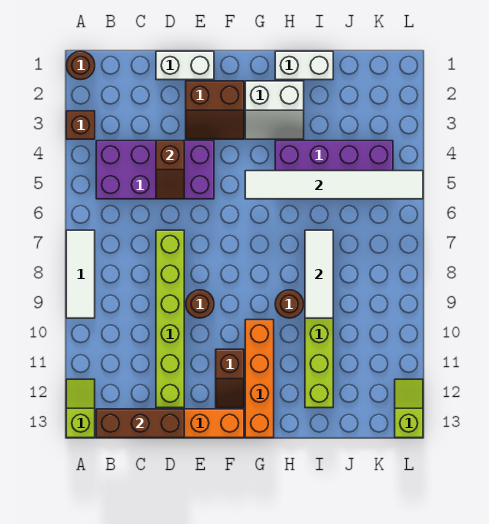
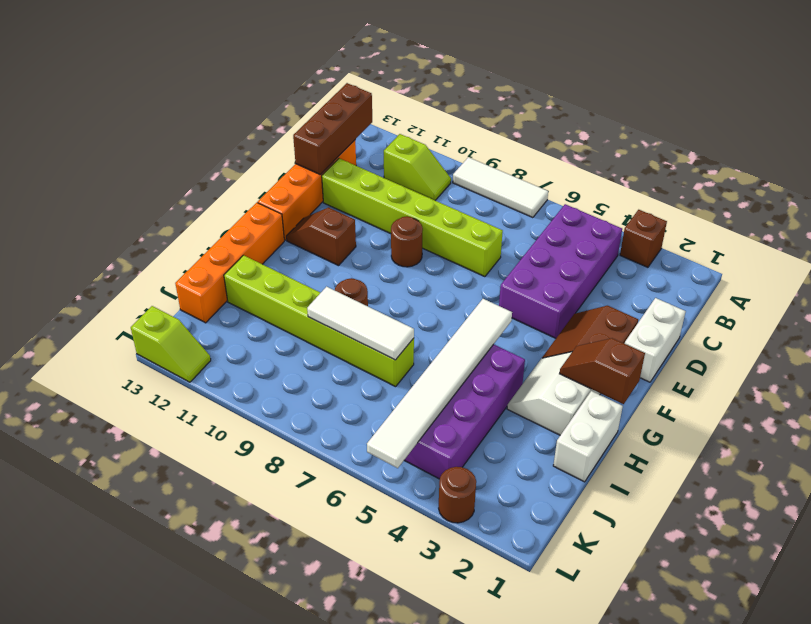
brown round brick A1 level 1 -> brown round brick L3 level 1
lime slope A12:A13 level 1 top 13 -> lime slope B10:B11 level 1 top 11
brown slope D4:D5 level 2 top 4 -> brown slope G1:G2 level 2 top 1
orange brick G10:G13 level 1 -> orange brick G13:J13 level 1

